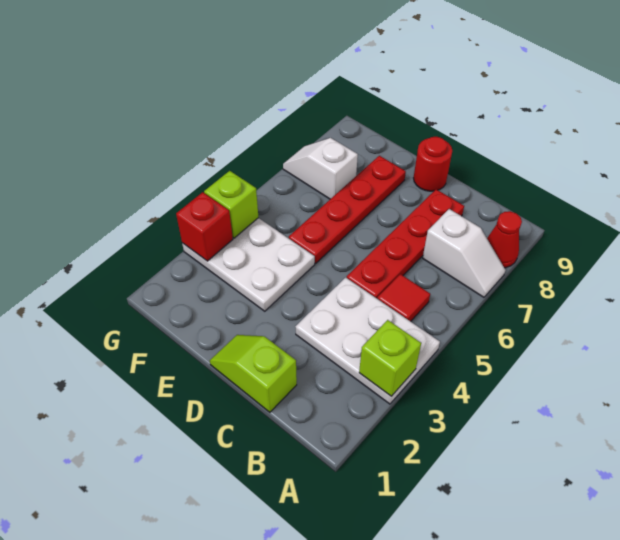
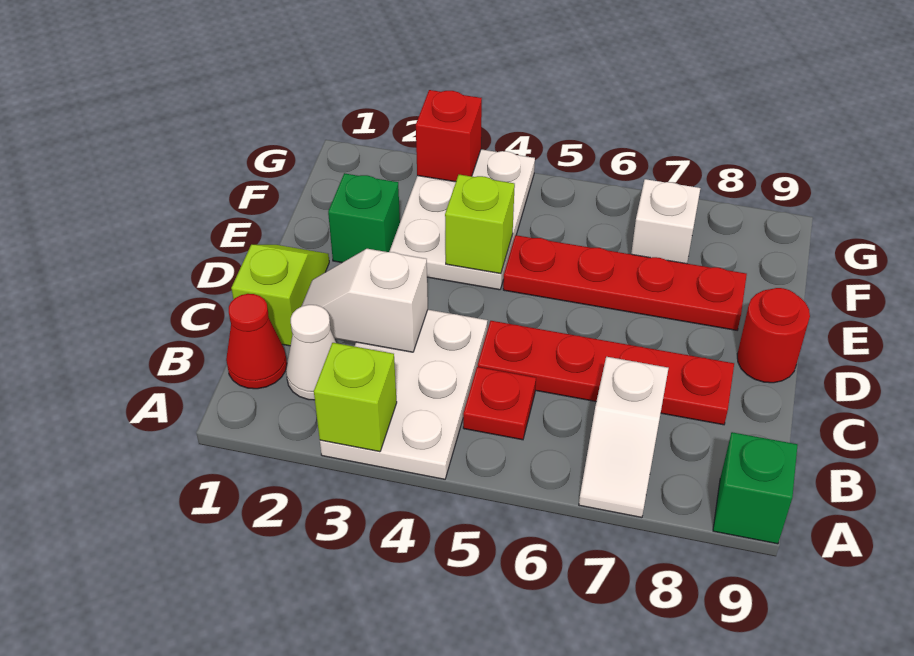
red cone A8 level 1 -> red cone B1 level 1
none -> green brick A9 level 1
none -> white cone B2 level 1
red tile B5 level 1 -> red plate B5 level 1
none -> white slope C2:C3 level 2 top 3
none -> green brick E2 level 1
lime brick G4 level 2 -> lime brick E4 level 2

